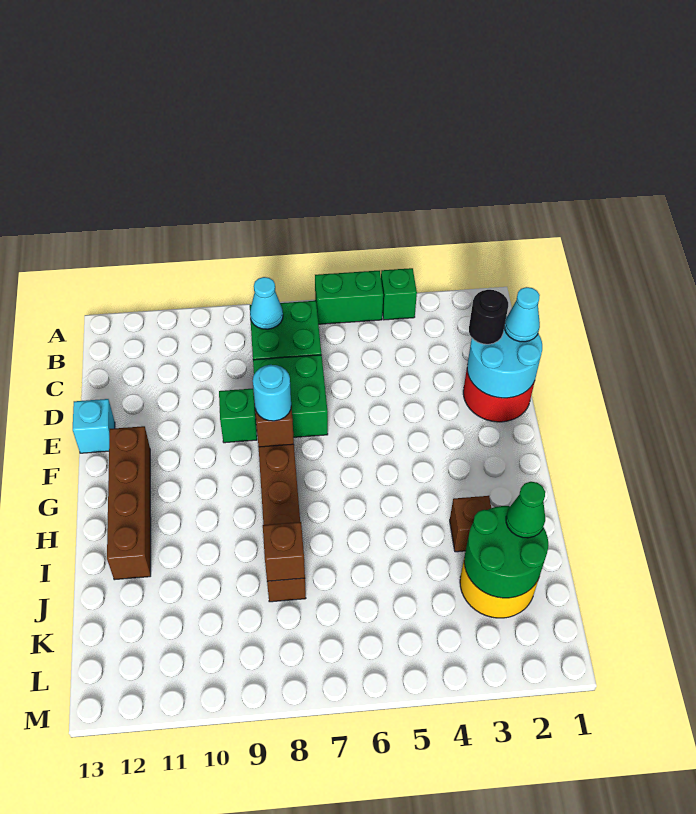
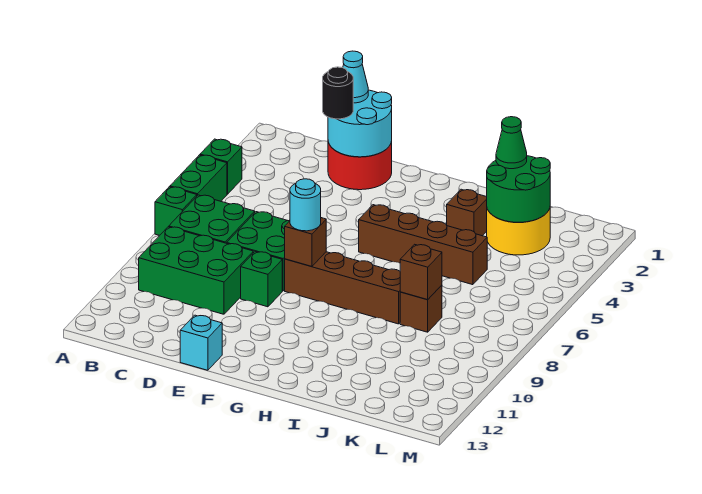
none -> green brick A7 level 1
cyan cone B8 level 2 -> none
none -> green brick B9:D10 level 1
brown brick F12:I12 level 1 -> brown brick G5:J5 level 1

